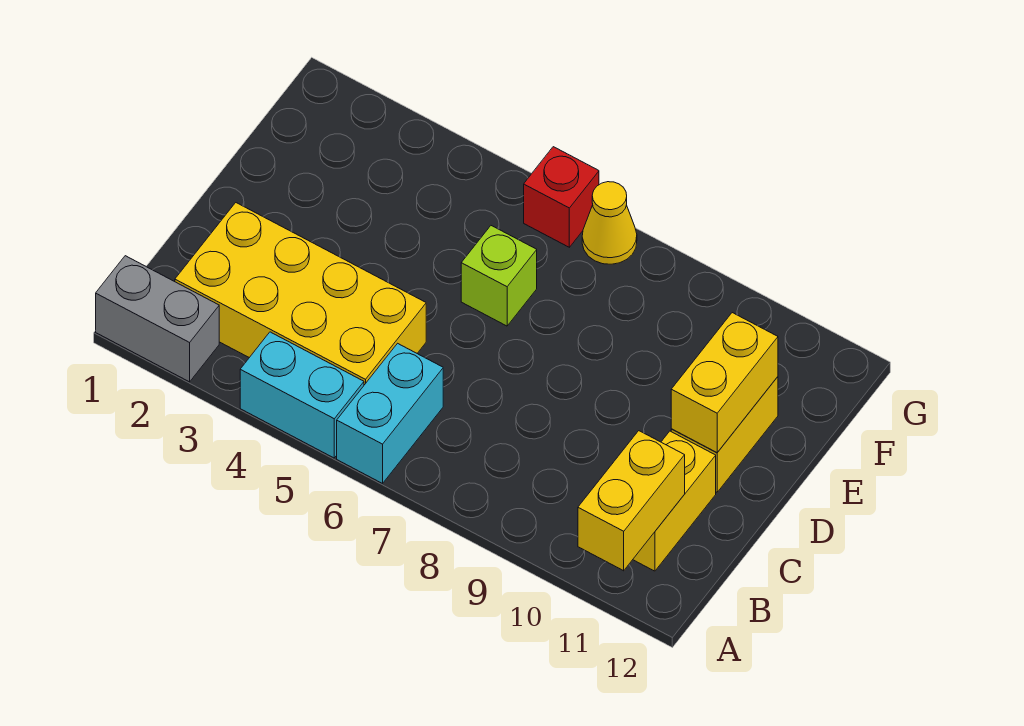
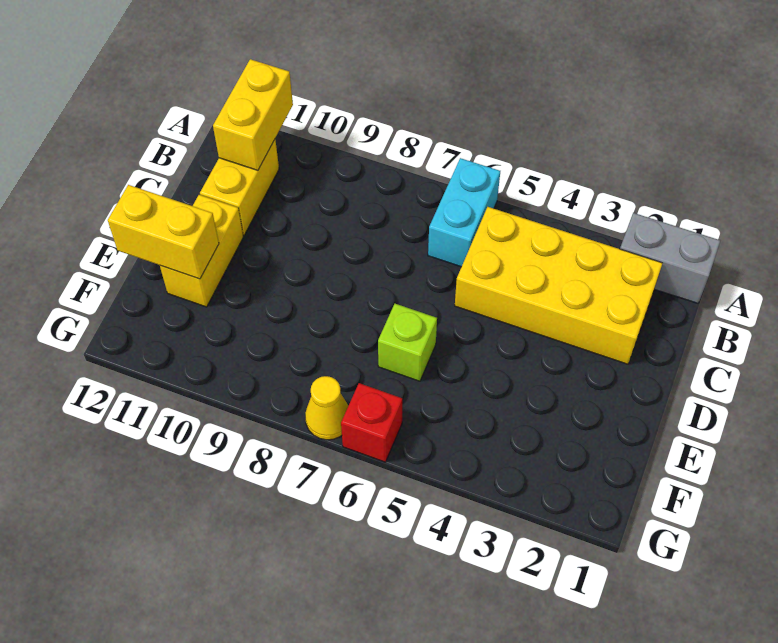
cyan brick A4:A5 level 1 -> none
yellow brick D11:E11 level 2 -> yellow brick E11:E12 level 2

